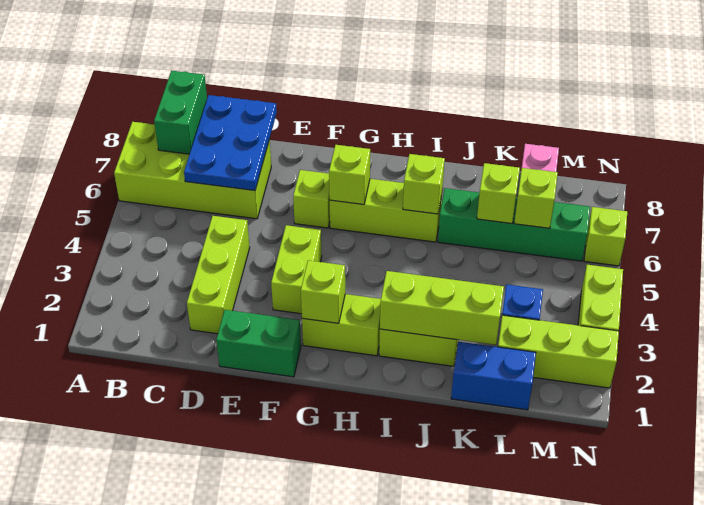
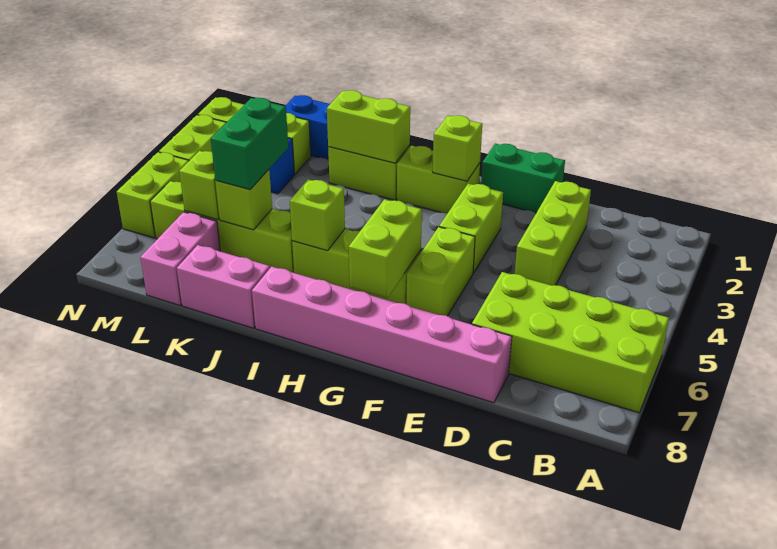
green brick B7:B8 level 2 -> green brick K5:K6 level 3
blue plate C6:D8 level 2 -> none
none -> pink brick D8:I8 level 1
lime brick F6 level 1 -> lime brick F5:F6 level 1
lime brick G6 level 2 -> lime brick G6:G7 level 2
lime brick I2:K2 level 2 -> lime brick I2:J2 level 2
green brick J6:M6 level 1 -> lime brick J6:M6 level 1
none -> pink brick J8:K8 level 1
lime brick N6 level 1 -> lime brick N5:N6 level 1

